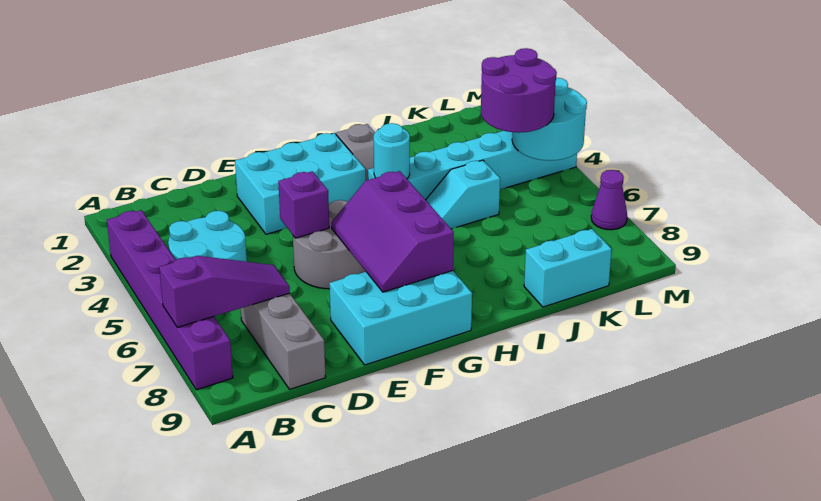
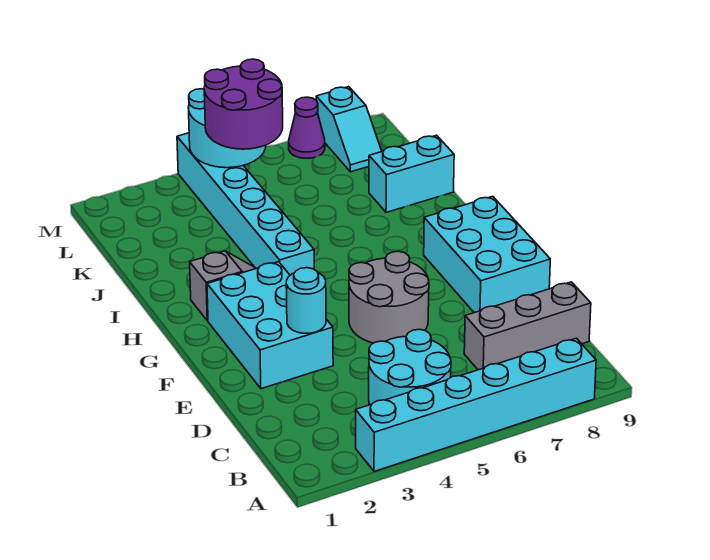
purple brick A3:A8 level 1 -> cyan brick A3:A8 level 1
purple slope A7:C7 level 2 top A -> none
purple brick E5 level 2 -> none
purple slope F6:G8 level 2 top G -> none
cyan round brick H4 level 2 -> cyan round brick E3 level 2
cyan slope I5:J5 level 1 top J -> cyan slope L8:M8 level 1 top M
cyan brick J9:K9 level 1 -> cyan brick J8:J9 level 1

